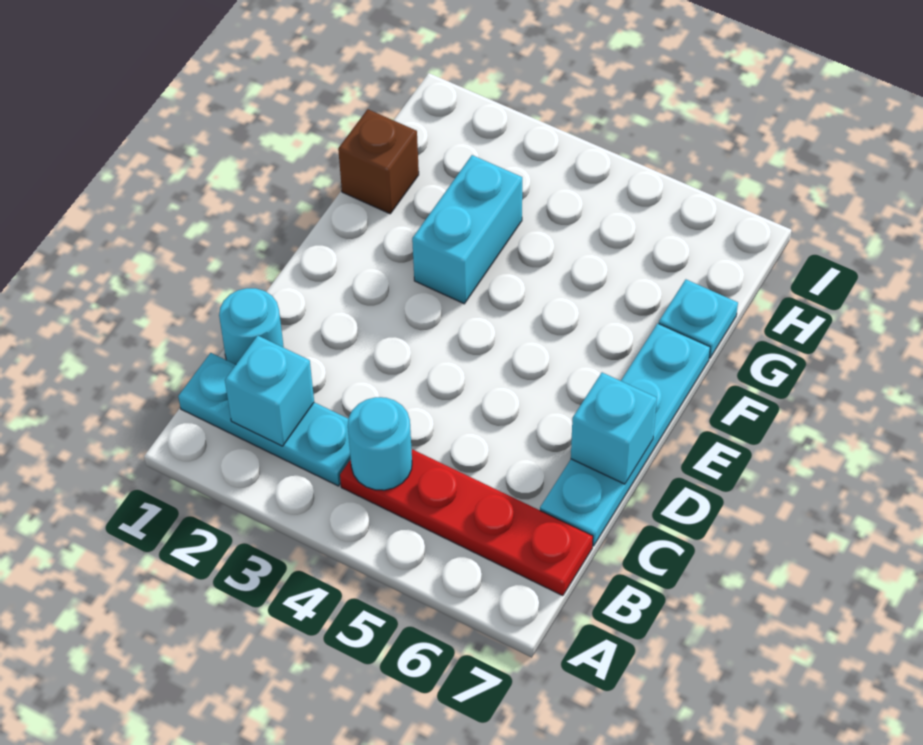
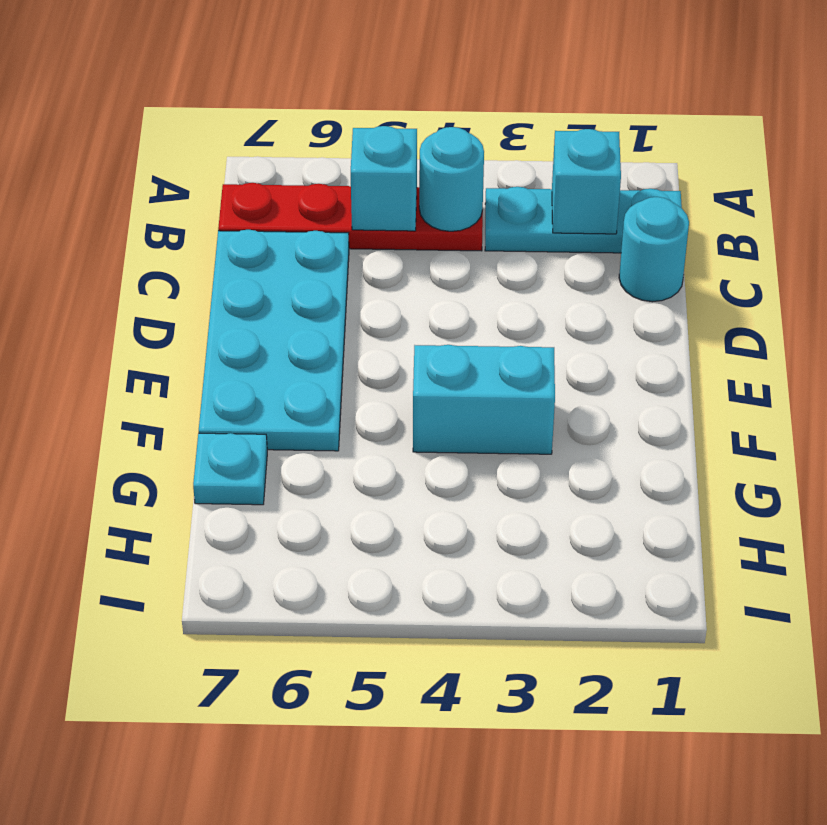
cyan plate C7:F7 level 1 -> cyan plate C6:F7 level 1
cyan brick D7 level 2 -> cyan brick B5 level 2
cyan brick F3:G3 level 1 -> cyan brick F3:F4 level 1
brown brick G1 level 1 -> none

